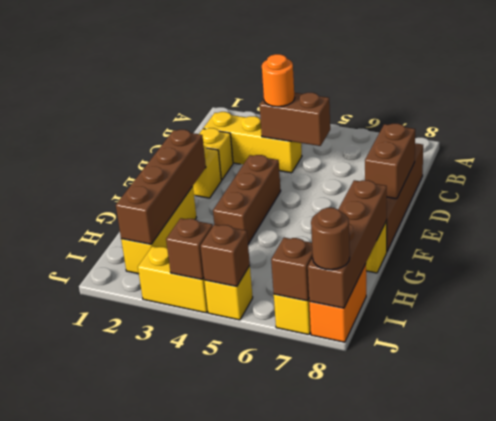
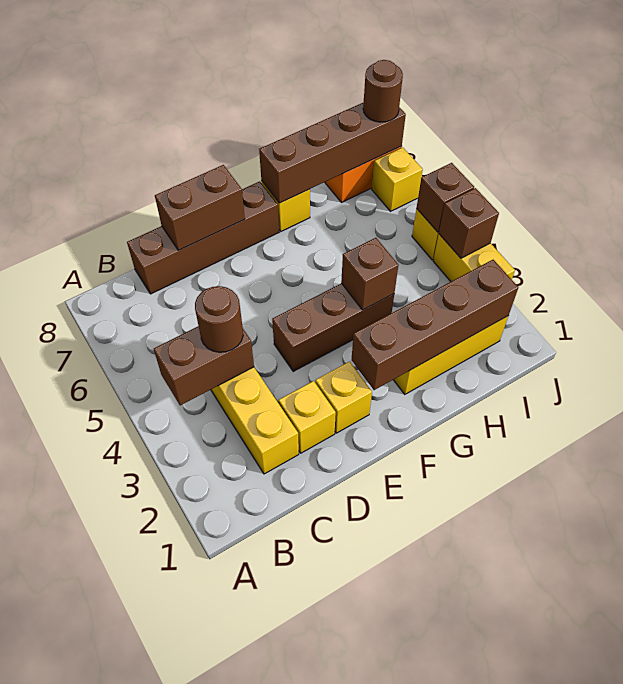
brown brick C4:C5 level 2 -> brown brick B4:C4 level 2
orange round brick C4 level 3 -> brown round brick C4 level 3
brown brick J7 level 2 -> brown brick G4 level 2

